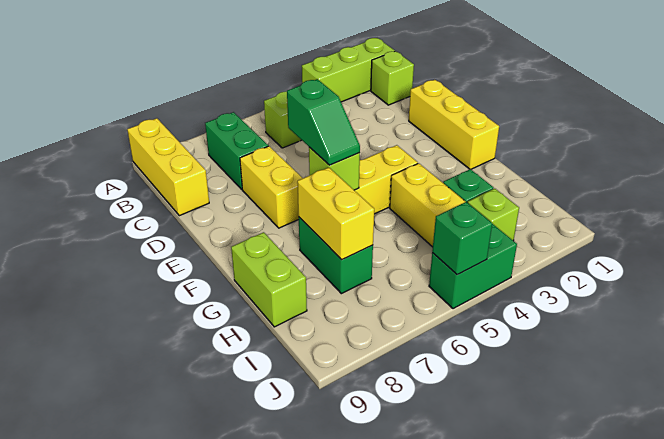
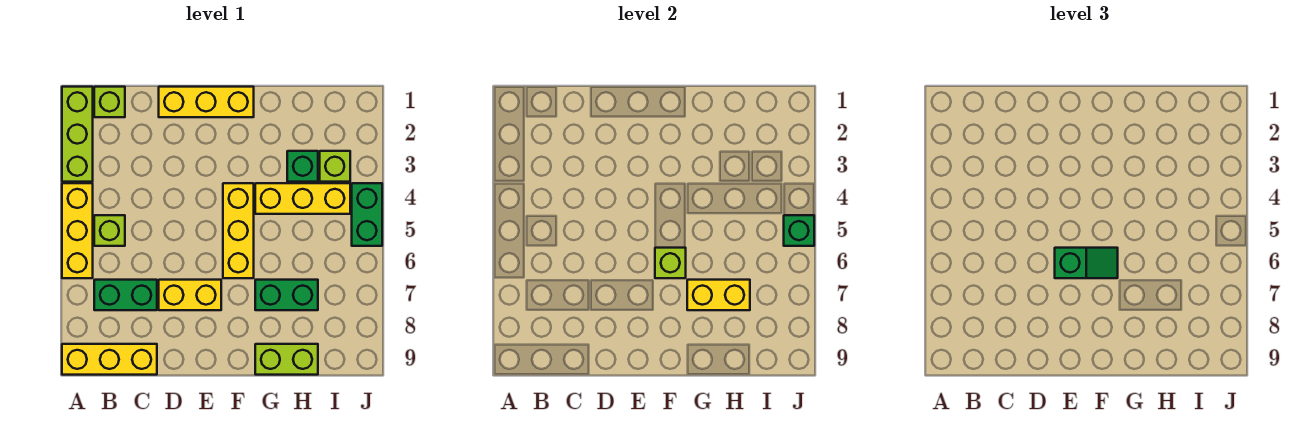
none -> yellow brick A4:A6 level 1

